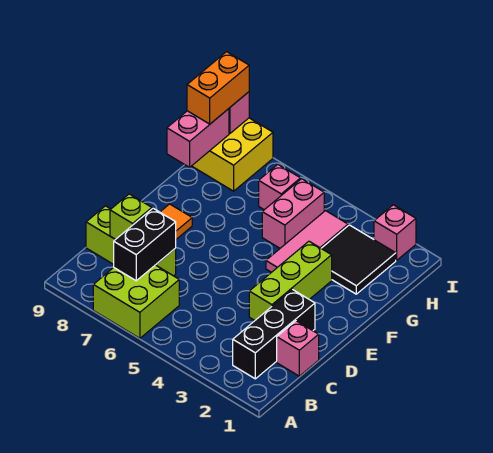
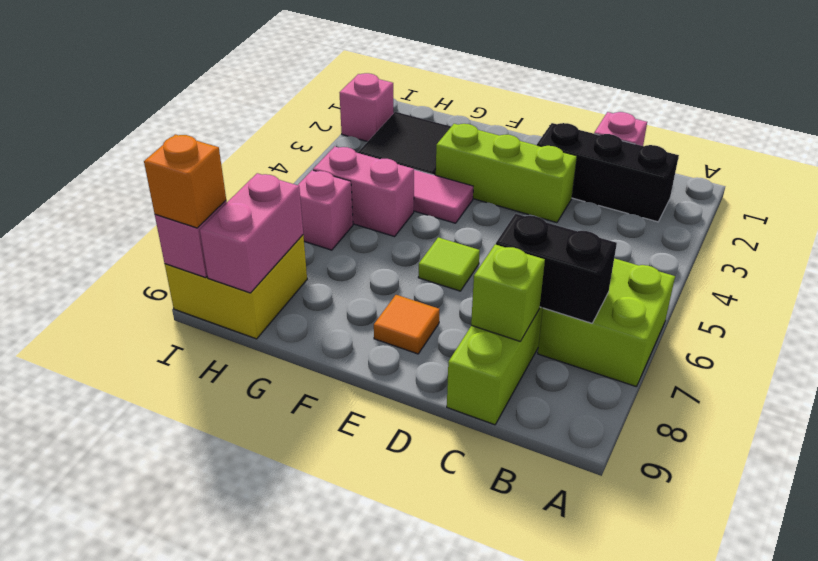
none -> lime tile E6 level 1
pink brick G9:H9 level 2 -> pink brick H8:H9 level 2
orange brick H9:I9 level 3 -> orange brick I9 level 3

